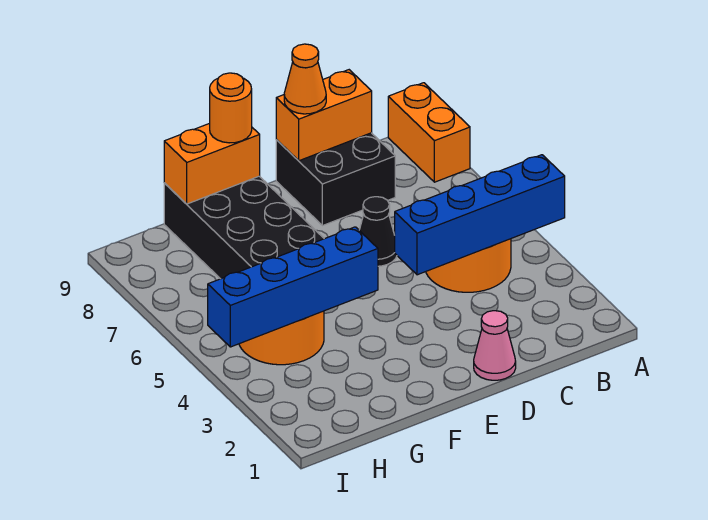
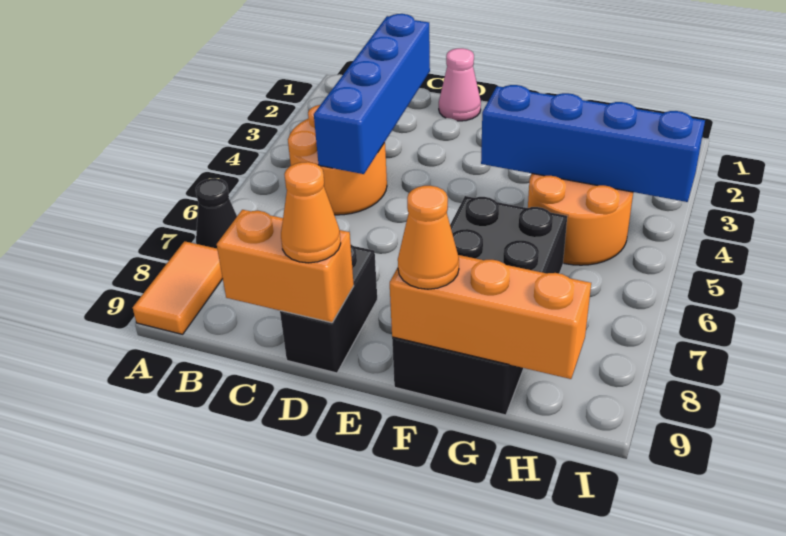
blue brick A4:D4 level 2 -> blue brick C2:C5 level 2
orange brick A8:A9 level 1 -> orange tile A8:A9 level 1
black brick C8:D9 level 1 -> black brick D8:D9 level 1
black cone D6 level 1 -> black cone A7 level 1
orange brick F9:G9 level 2 -> orange brick F9:H9 level 2
orange round brick F9 level 3 -> orange cone F9 level 3

